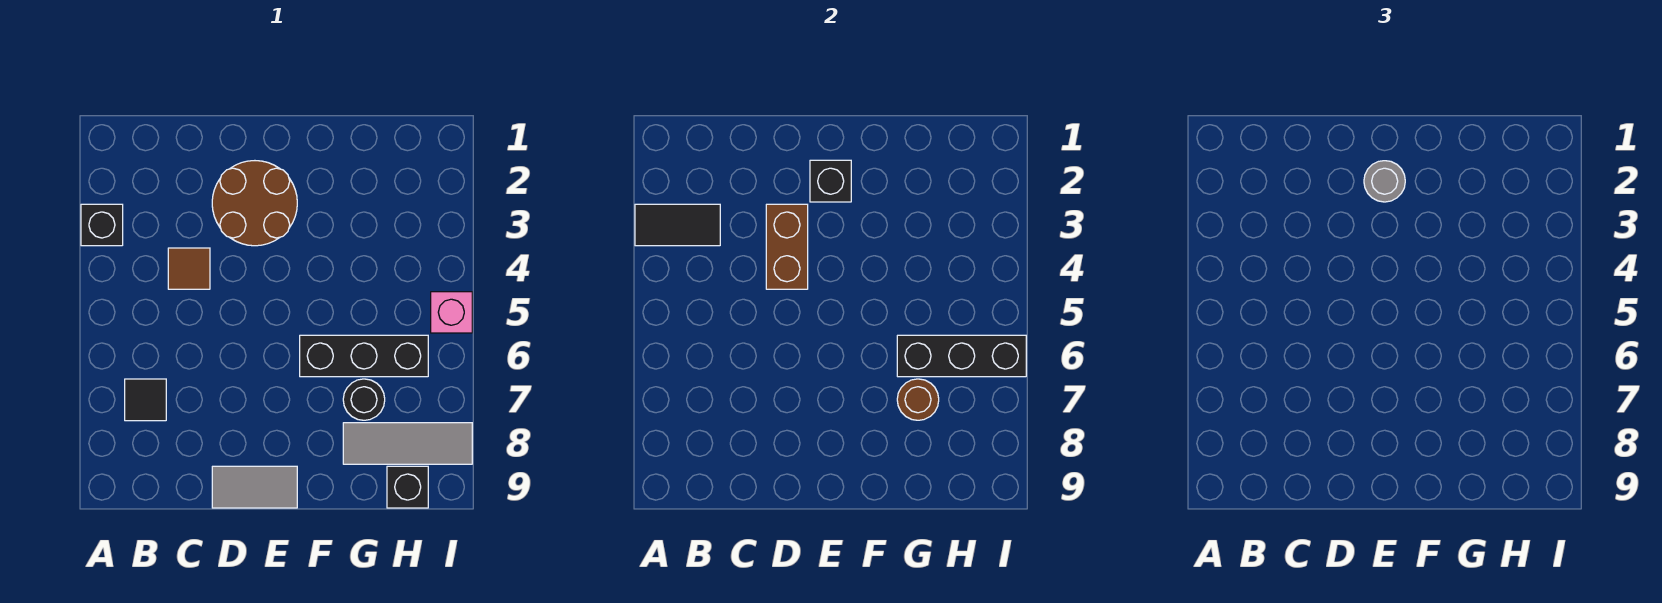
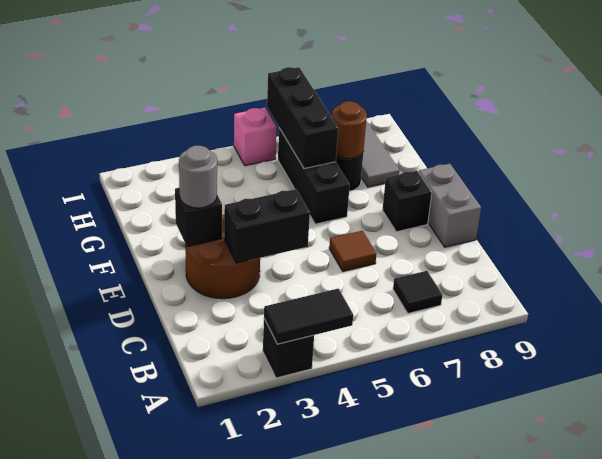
black tile A3:B3 level 2 -> black tile A3:A4 level 2
brown tile C4 level 1 -> brown tile D6 level 1
brown brick D3:D4 level 2 -> black brick D3:D4 level 2
grey tile D9:E9 level 1 -> grey brick D9:E9 level 1
black brick H9 level 1 -> black brick E8 level 1

